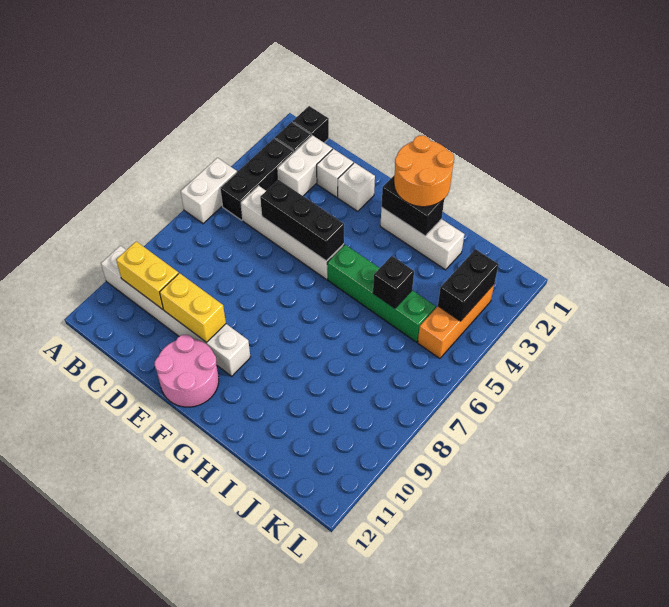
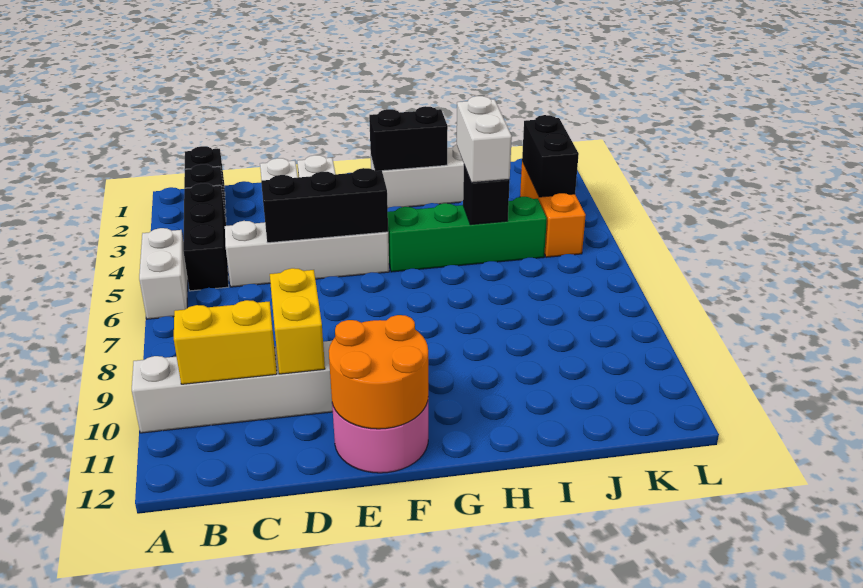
white brick C2:C3 level 1 -> white brick I4:I5 level 3
yellow brick D10:E10 level 2 -> yellow brick D9:D10 level 2
orange round brick G1:H2 level 3 -> orange round brick E11:F12 level 2

